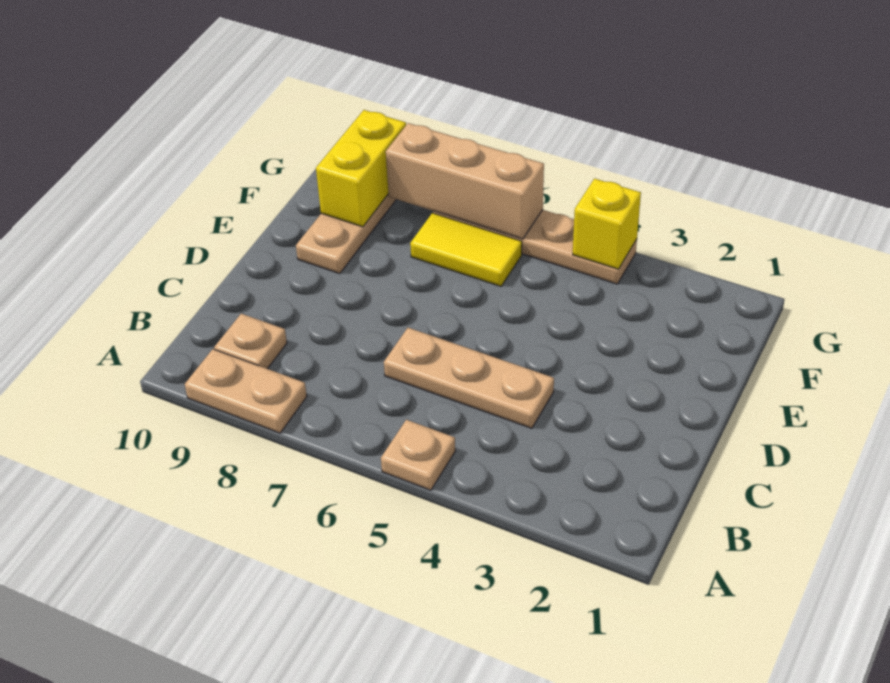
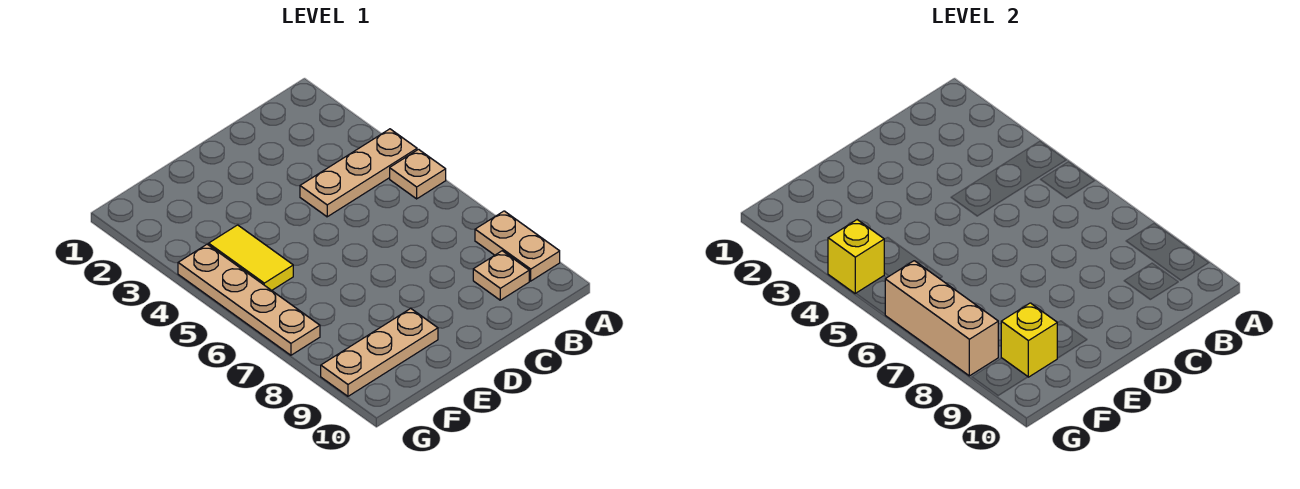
tan plate C4:C6 level 1 -> tan plate A4:C4 level 1
yellow tile F6:F7 level 1 -> yellow tile F4:F5 level 1
yellow brick F9:G9 level 2 -> yellow brick F9 level 2

